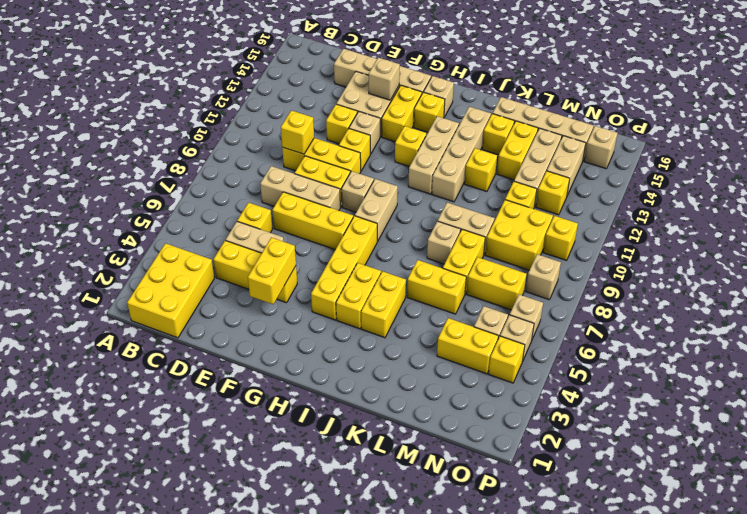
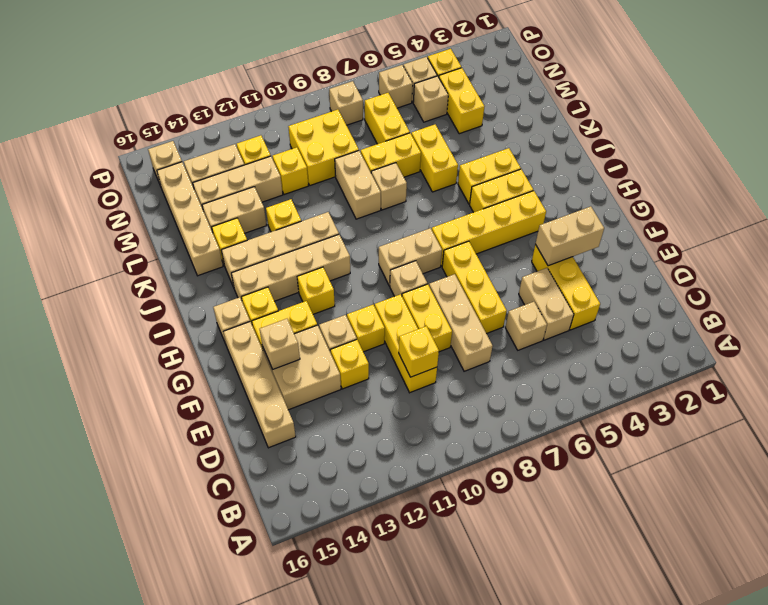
yellow brick B1:C3 level 1 -> none
yellow brick D6 level 1 -> tan brick D6 level 1
yellow brick F3:F4 level 2 -> tan brick F3:F4 level 2
tan brick I11:I13 level 1 -> tan brick I11:I14 level 1
yellow brick L13:L14 level 1 -> tan brick L13:L14 level 1
yellow brick O10 level 1 -> none

